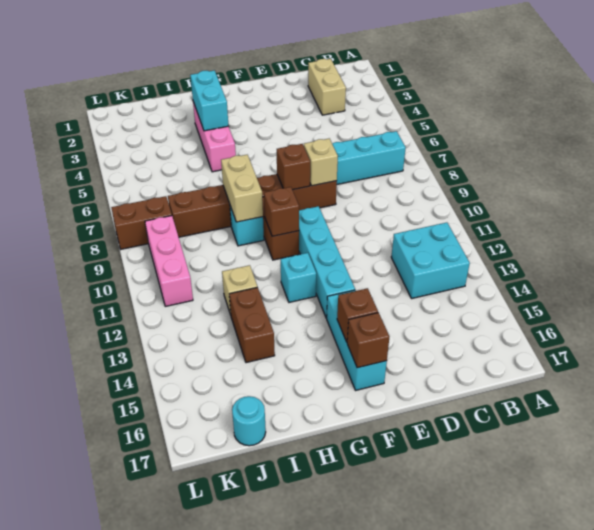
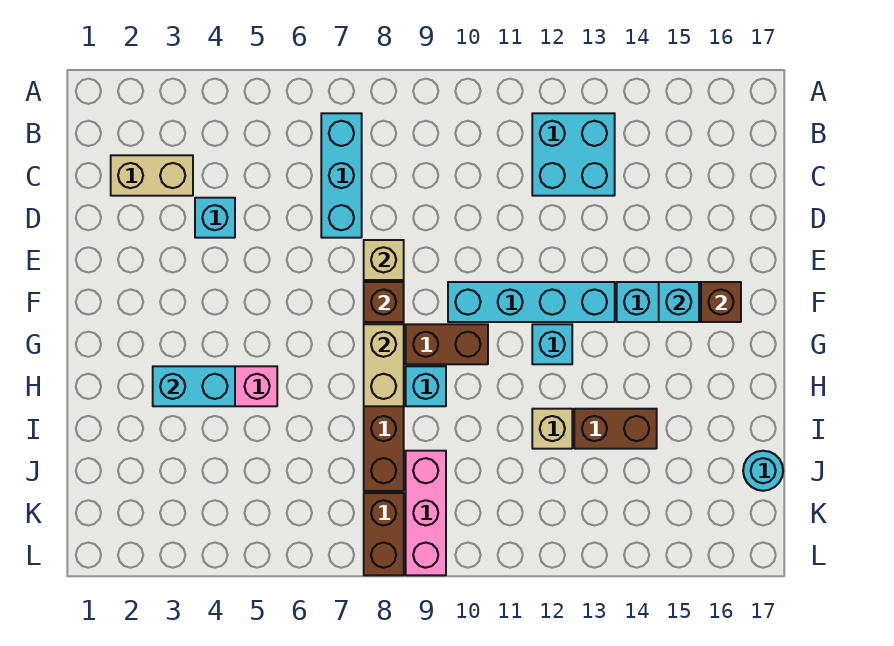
none -> cyan brick D4 level 1
brown brick F15 level 2 -> cyan brick F15 level 2
brown brick G10 level 2 -> none
tan brick H8:H9 level 2 -> tan brick G8:H8 level 2
pink brick K9:K11 level 1 -> pink brick J9:L9 level 1

